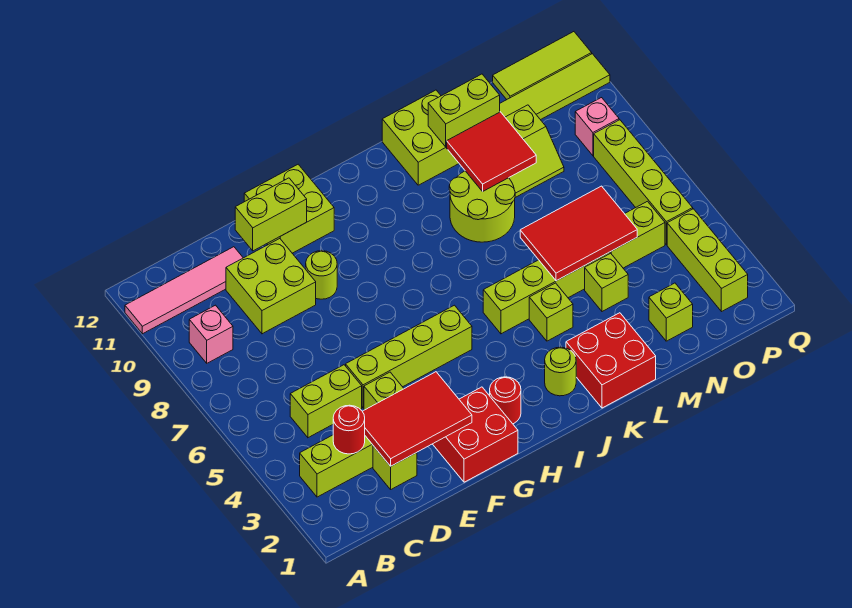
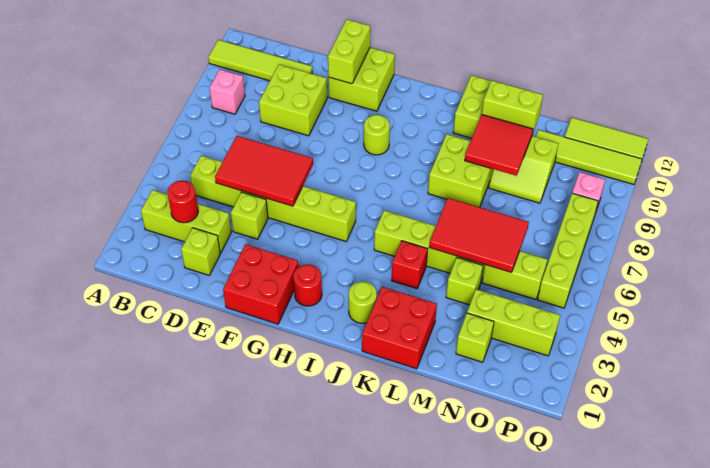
pink tile A11:D11 level 1 -> lime tile A11:D11 level 1
red tile D2:F3 level 2 -> red tile D5:F6 level 2
lime brick E11:F11 level 2 -> lime brick F11:F12 level 2
lime round brick F9 level 1 -> lime round brick H9 level 1
lime brick K4 level 1 -> red brick K4 level 1
lime round brick K8:L9 level 1 -> lime brick K8:L9 level 1
lime brick P2:P4 level 1 -> lime brick N3:P3 level 1

